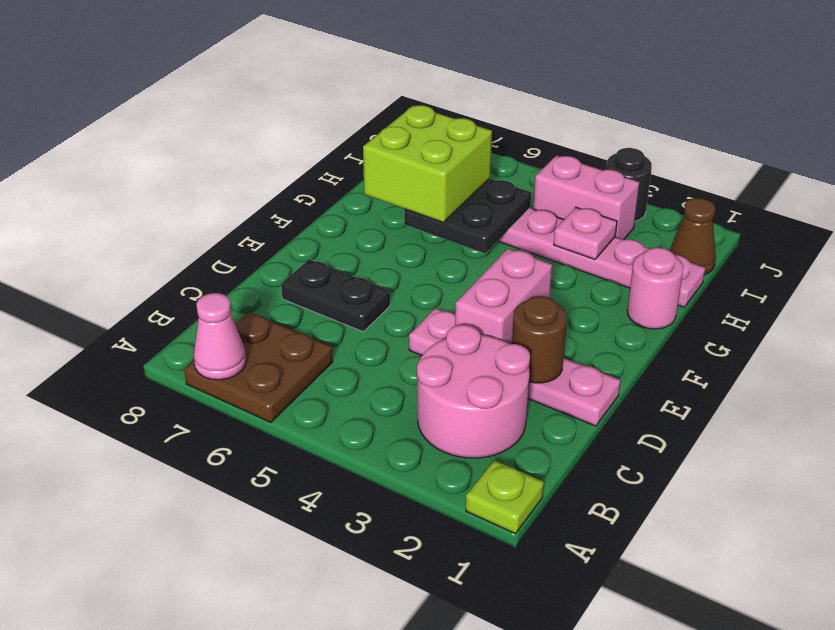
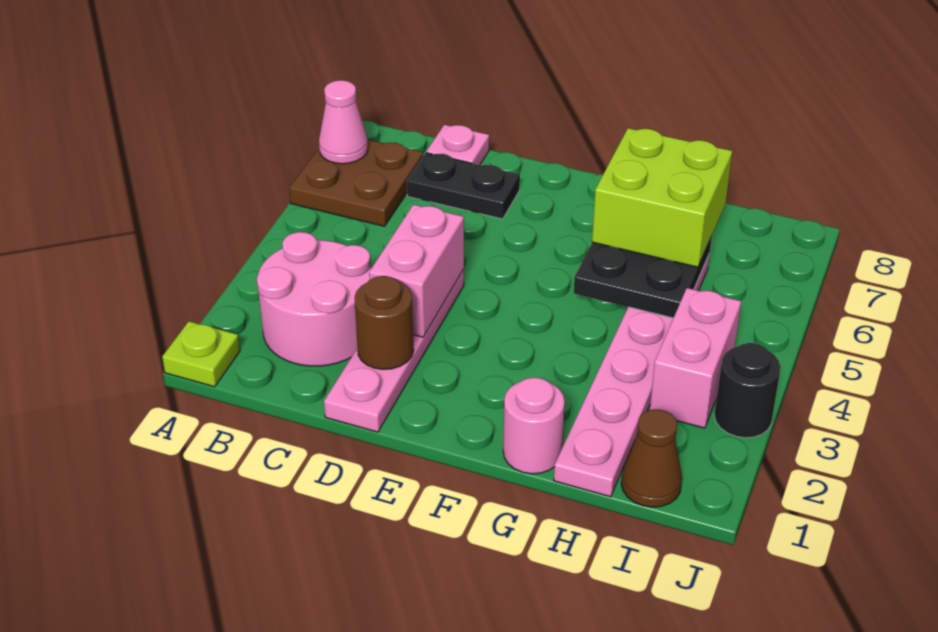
pink brick D3:E3 level 2 -> pink brick D3:D4 level 2
black plate D6:D7 level 1 -> black plate C7:D7 level 1
pink plate H3 level 2 -> pink plate C8 level 1

